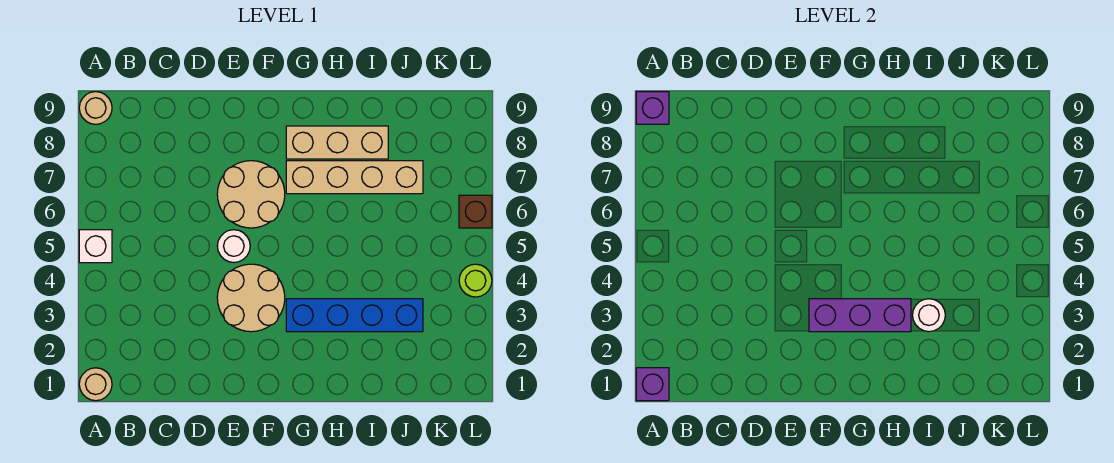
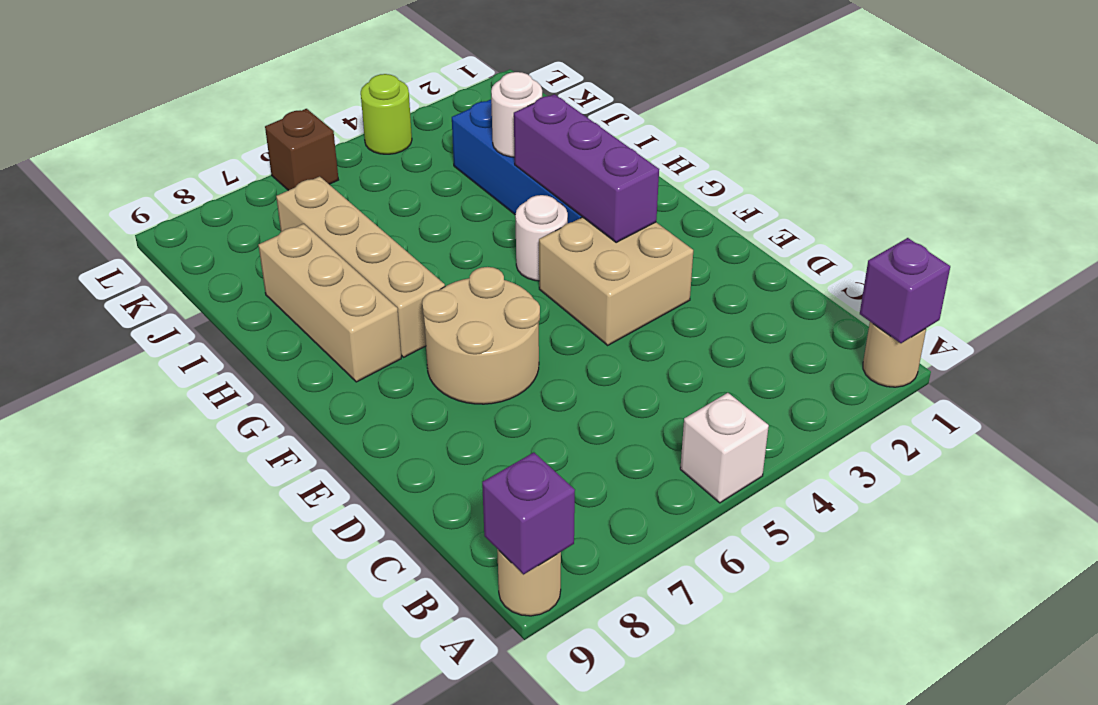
tan round brick E3:F4 level 1 -> tan brick E3:F4 level 1
white round brick E5 level 1 -> white round brick G4 level 1

